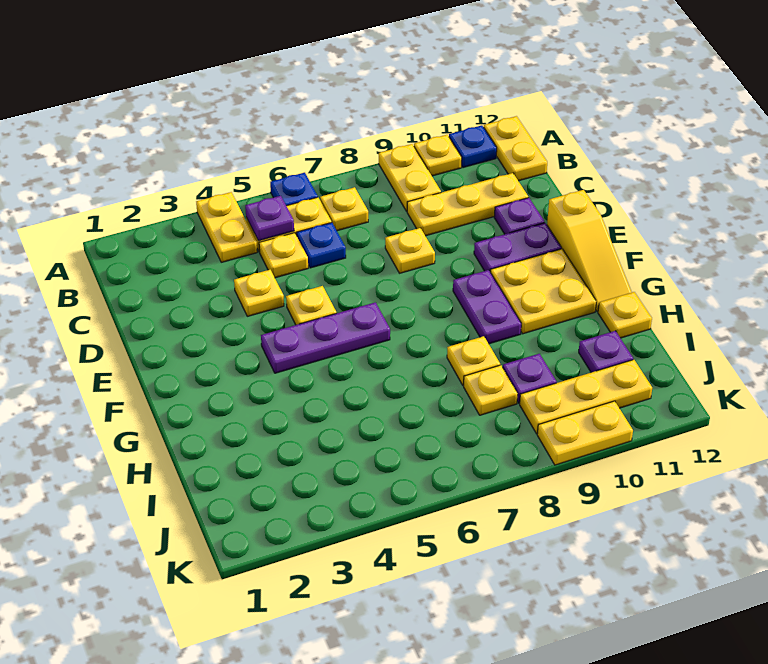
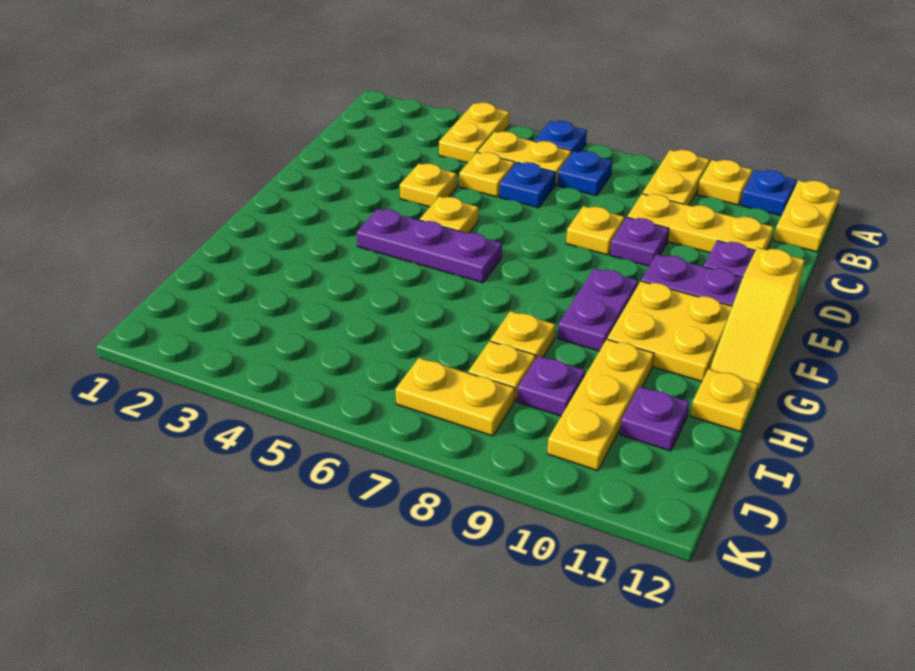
purple plate B5 level 2 -> purple plate D9 level 1
yellow plate B7 level 1 -> blue plate B7 level 1
yellow plate J9:J11 level 1 -> yellow plate H10:J10 level 1
yellow plate K9:K10 level 1 -> yellow plate J7:J8 level 1

